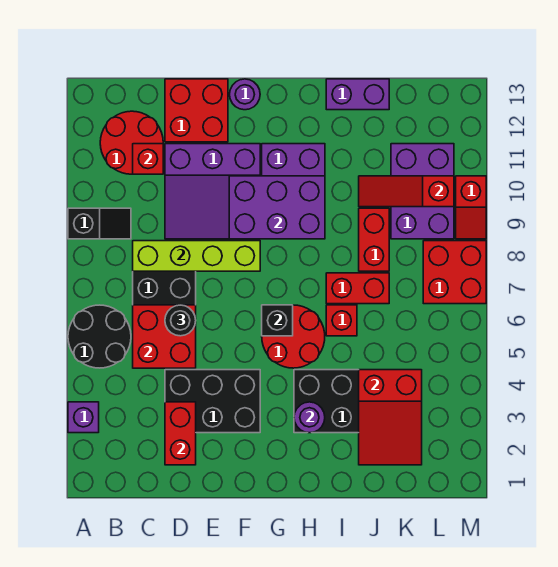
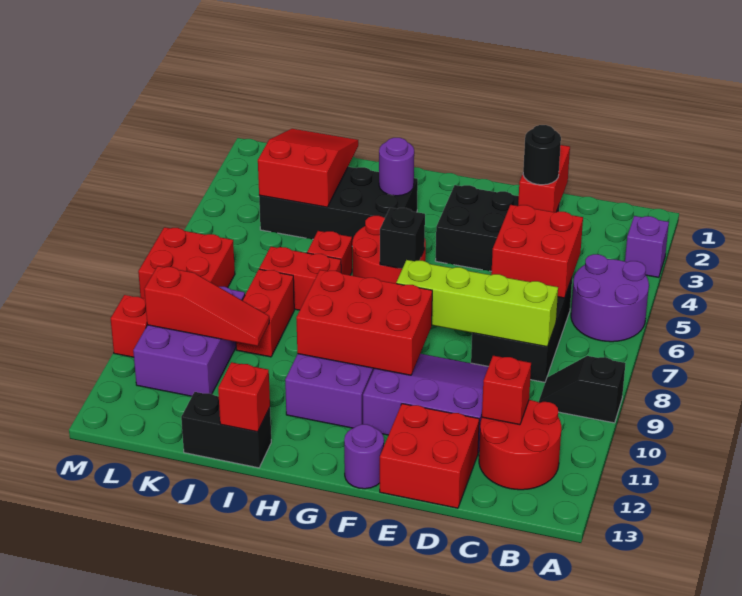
black round brick A5:B6 level 1 -> purple round brick A5:B6 level 1
black round brick D6 level 3 -> black round brick D3 level 3
purple brick F9:H10 level 2 -> red brick F9:H10 level 2
purple brick I13:J13 level 1 -> black brick I13:J13 level 1
none -> red brick I13 level 2

